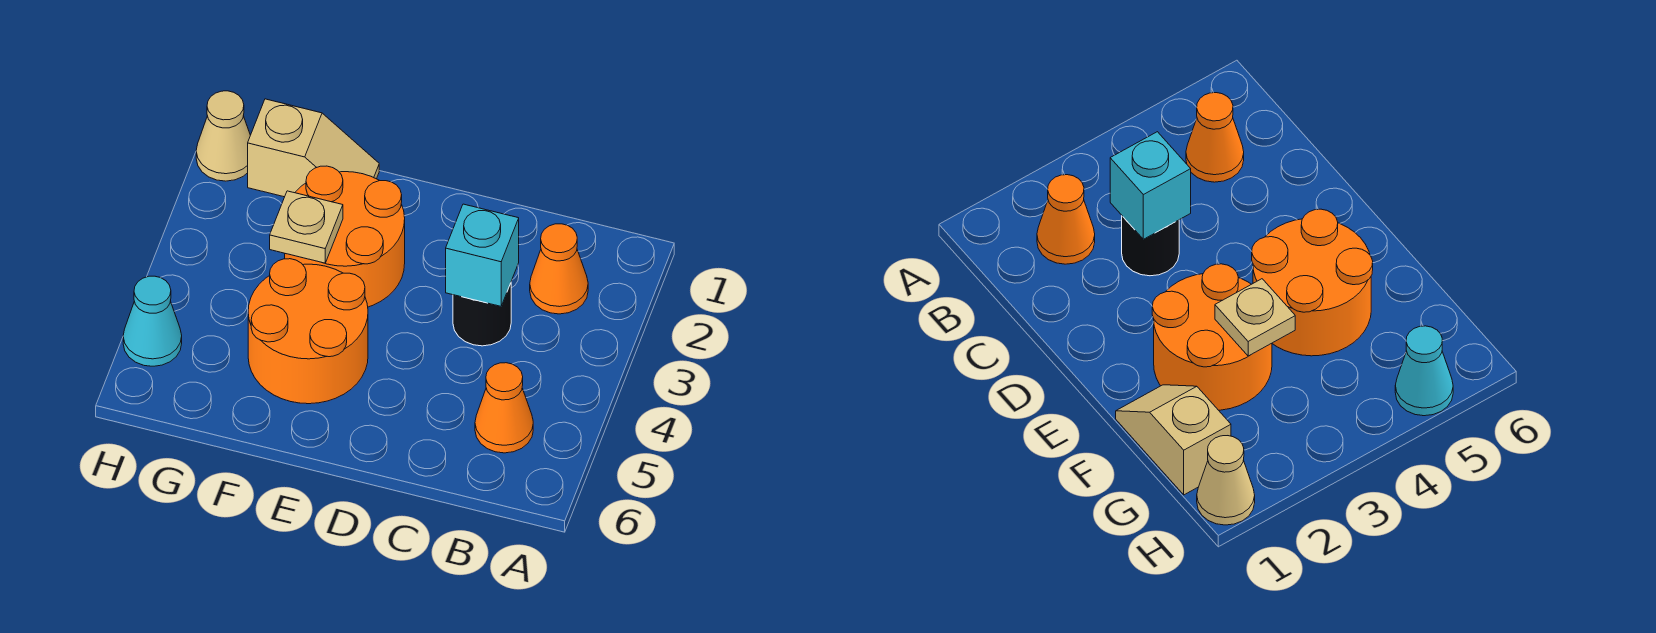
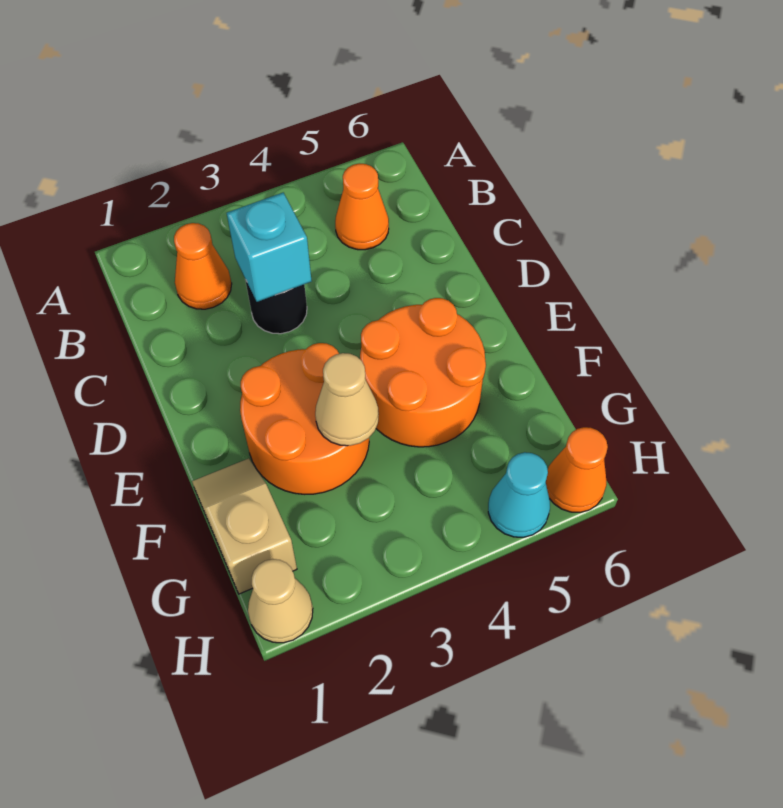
tan plate F3 level 2 -> tan cone F3 level 2
none -> orange cone H6 level 1

